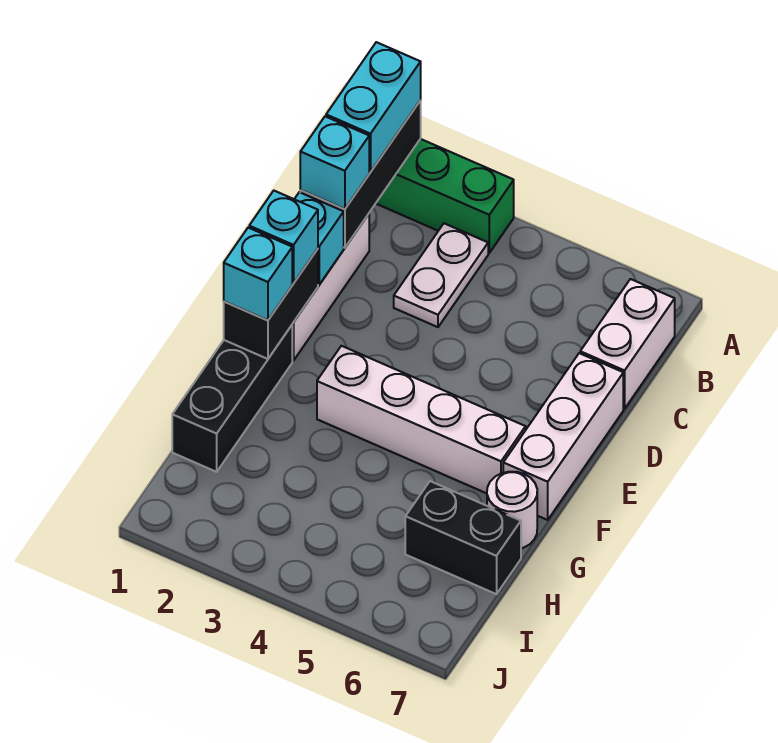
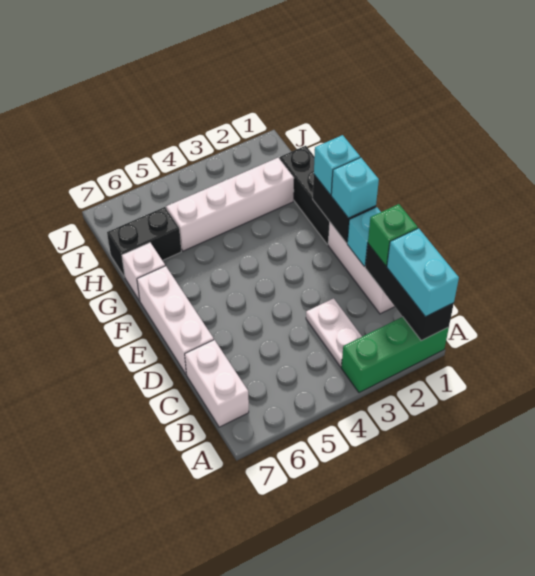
cyan brick C1 level 3 -> green brick C1 level 3
white brick F3:F6 level 1 -> white brick H2:H5 level 1
white round brick G7 level 1 -> white brick G7 level 1

